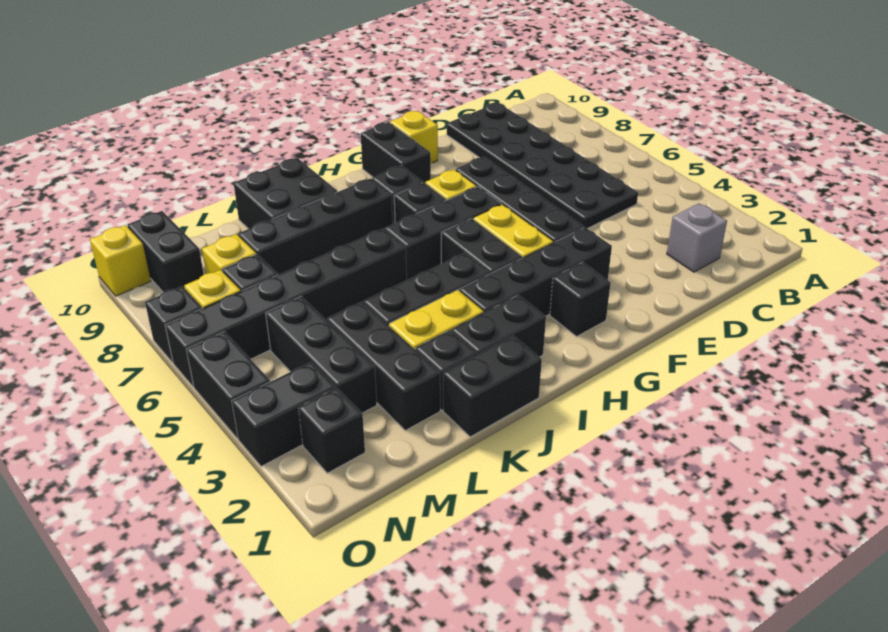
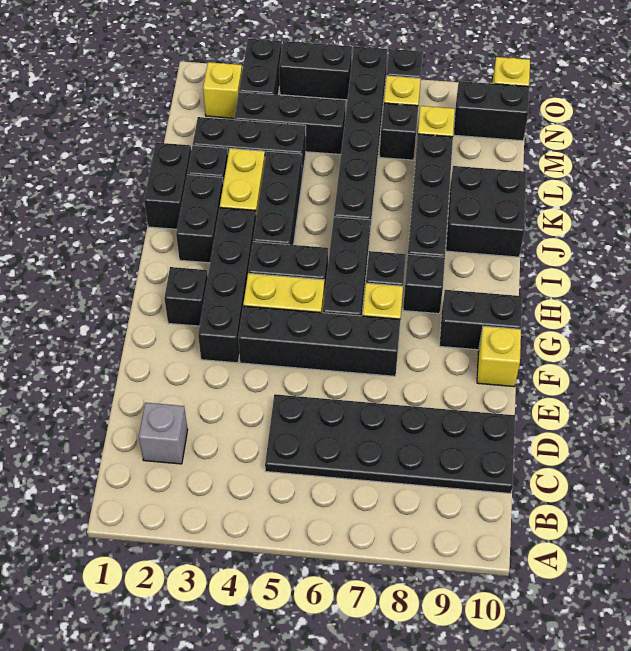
black brick N2 level 1 -> yellow brick N2 level 1

